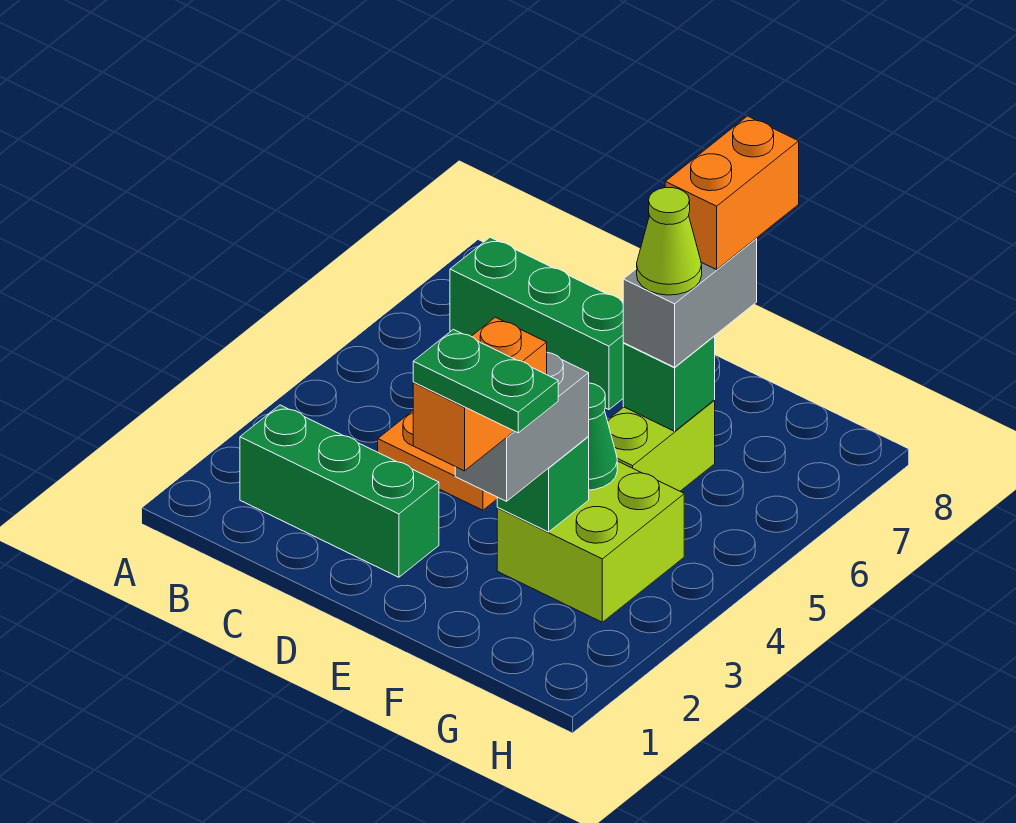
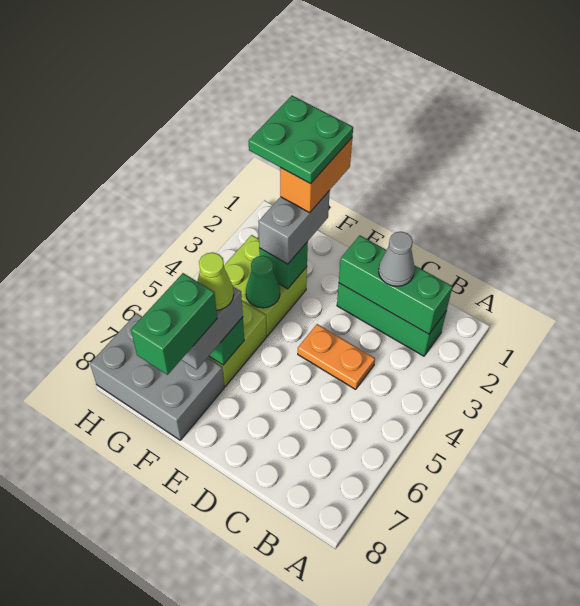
green brick B7:D7 level 1 -> green brick B2:D2 level 2
none -> grey cone C2 level 3
green plate F1:G1 level 5 -> green plate F1:G2 level 5
none -> grey brick F7:H8 level 1
orange brick F7:F8 level 4 -> green brick F7:F8 level 4

